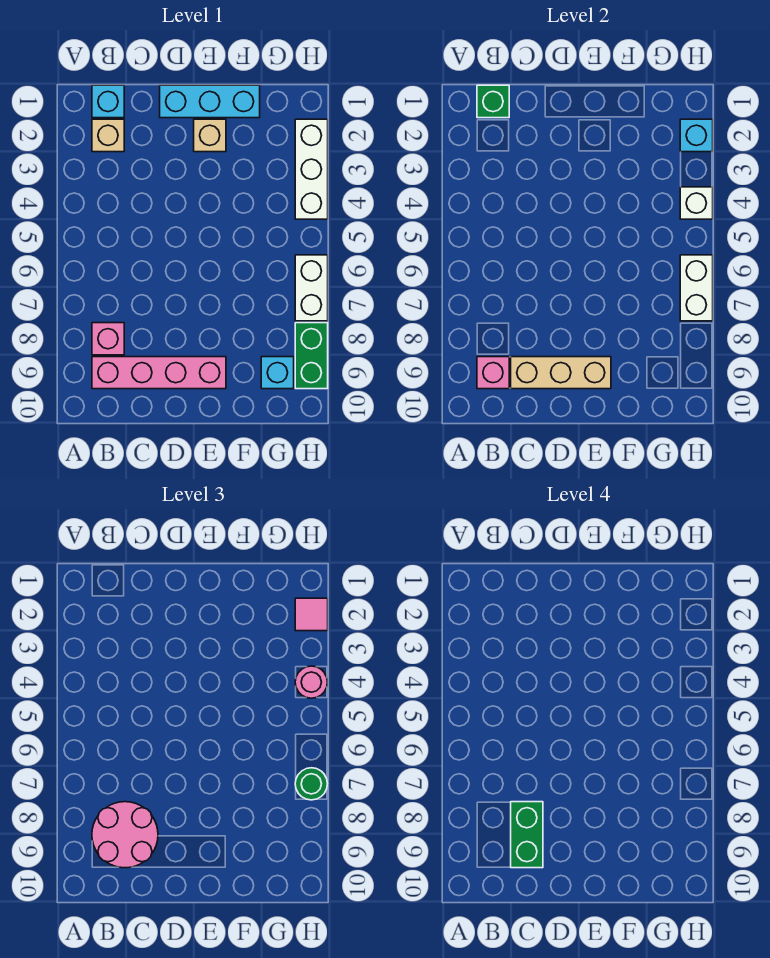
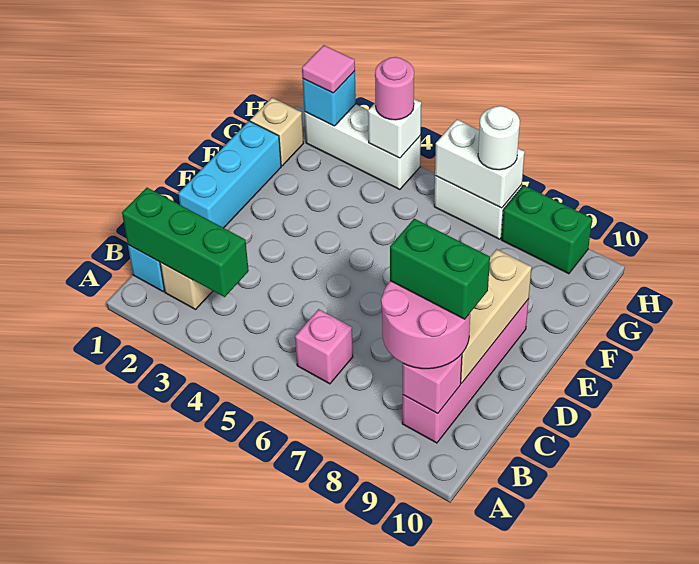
green brick B1 level 2 -> green brick B1:B3 level 2
pink brick B8 level 1 -> pink brick B6 level 1
tan brick E2 level 1 -> tan brick G1 level 1
cyan brick G9 level 1 -> none
green round brick H7 level 3 -> white round brick H7 level 3

